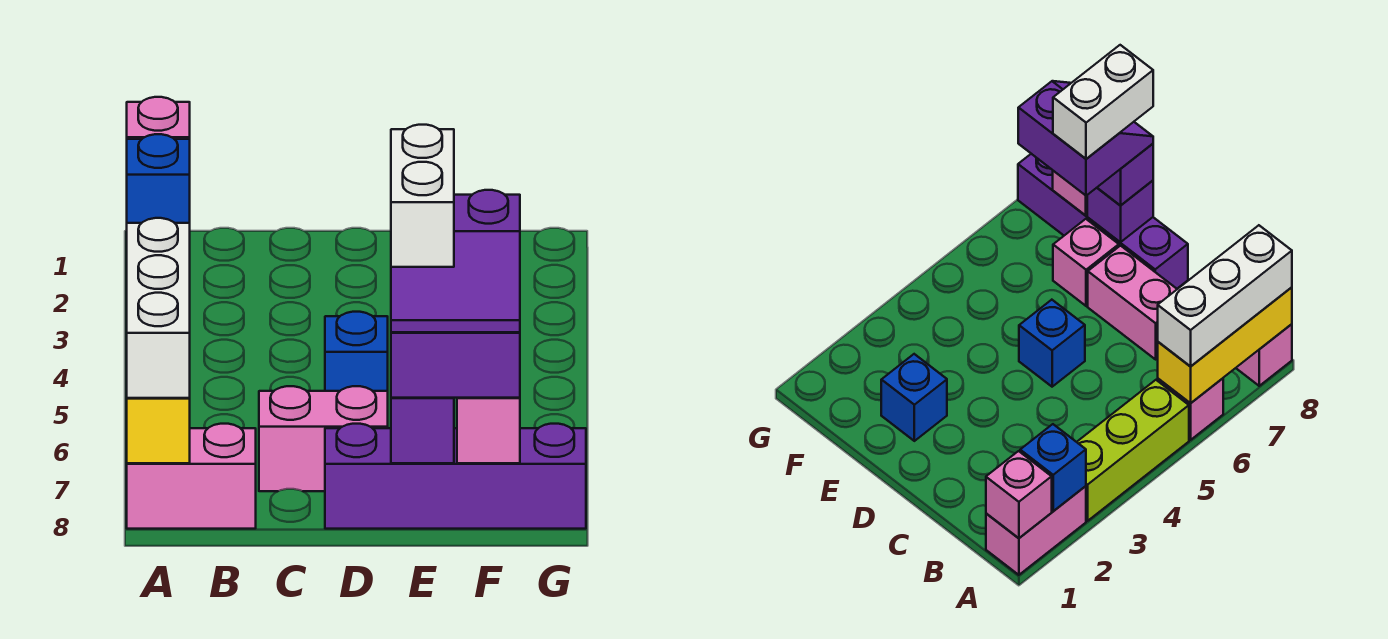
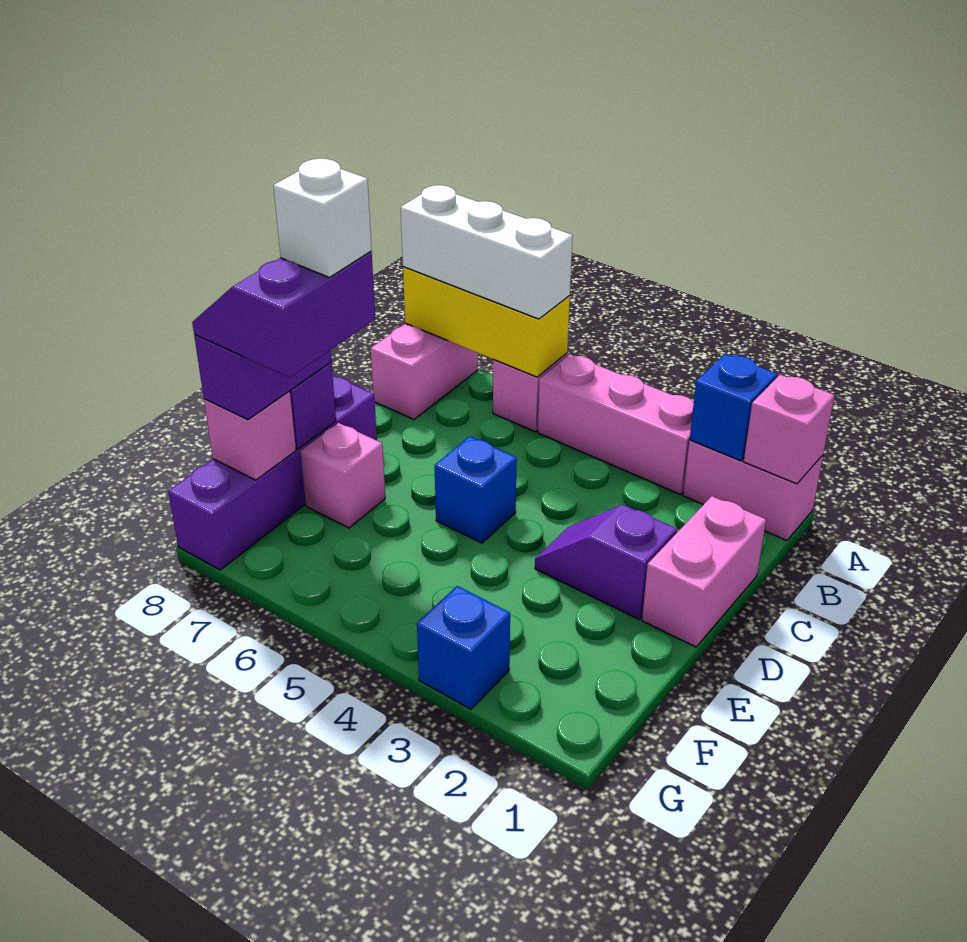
lime brick A3:A5 level 1 -> pink brick A3:A5 level 1
pink brick C7:D7 level 1 -> pink brick C1:D1 level 1
none -> purple slope D2:D3 level 1 top 2
blue brick E2 level 1 -> blue brick G3 level 1
white brick E7:E8 level 5 -> white brick E7 level 5

